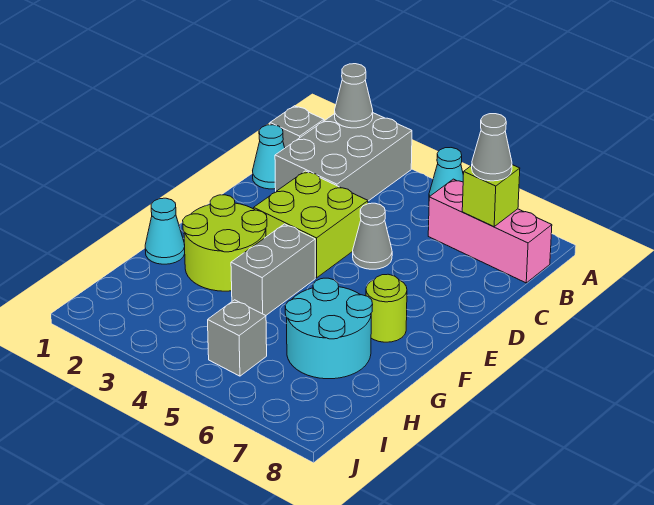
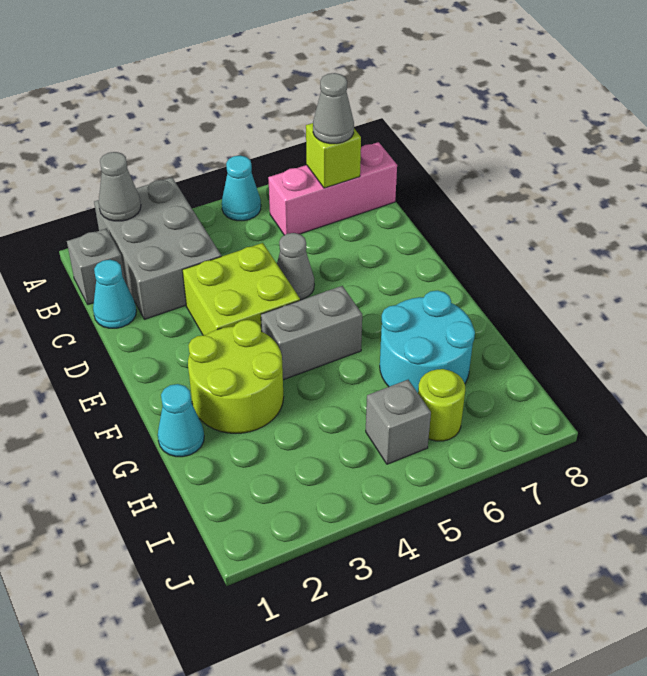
grey brick F4:G4 level 1 -> grey brick F4:F5 level 1
lime round brick F7 level 1 -> lime round brick I6 level 1

